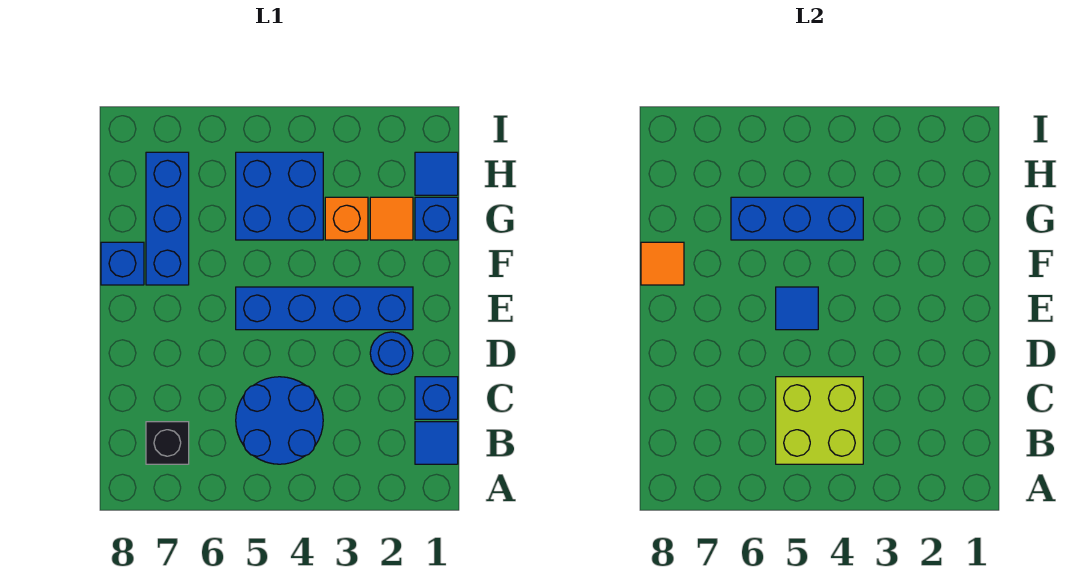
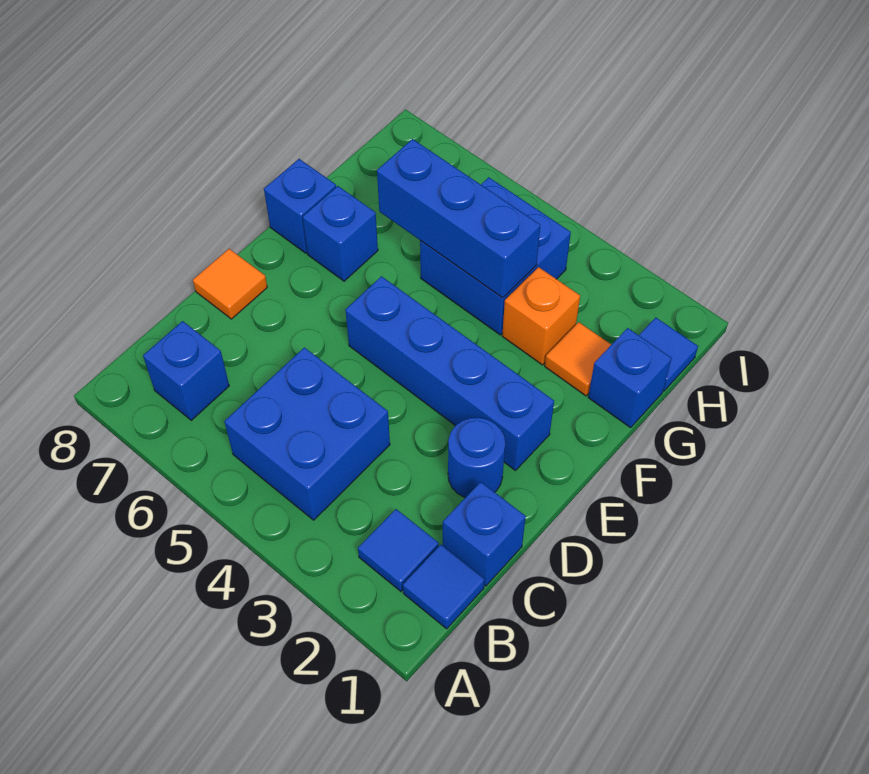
blue round brick B4:C5 level 1 -> blue brick B4:C5 level 1
lime brick B4:C5 level 2 -> none
black brick B7 level 1 -> blue brick B7 level 1
blue tile E5 level 2 -> blue tile B2 level 1
blue brick F7:H7 level 1 -> blue brick F7 level 1
orange tile F8 level 2 -> orange tile D8 level 1

